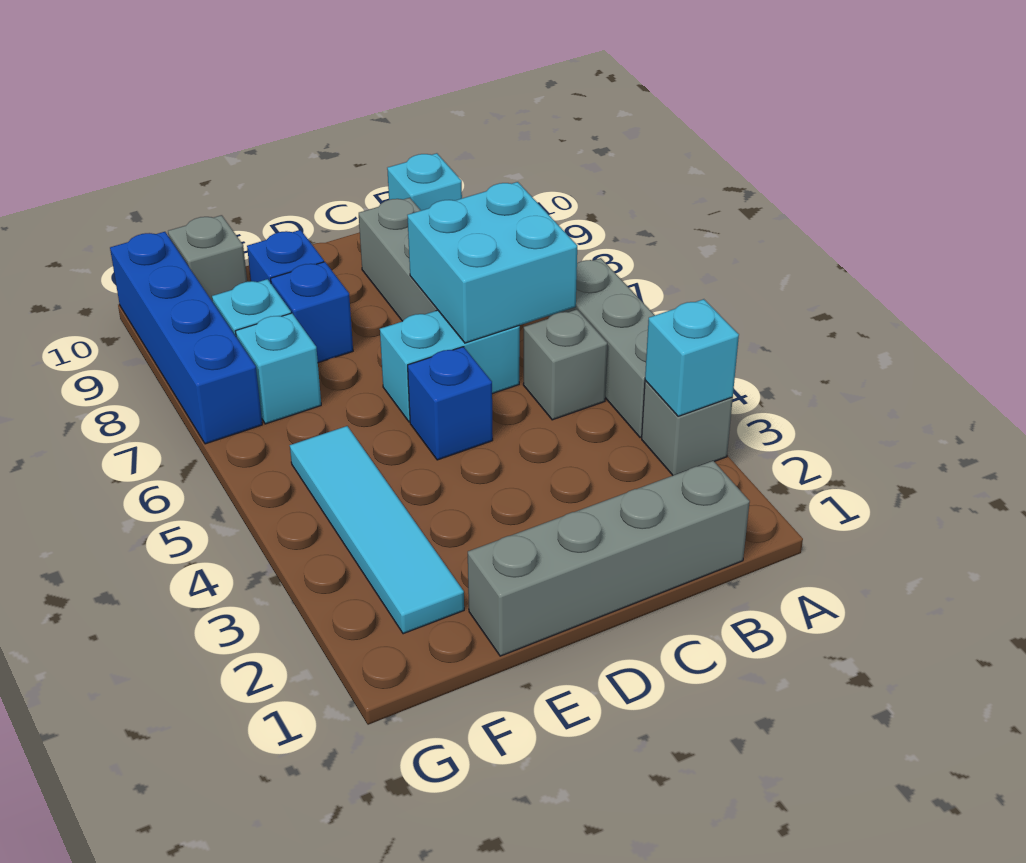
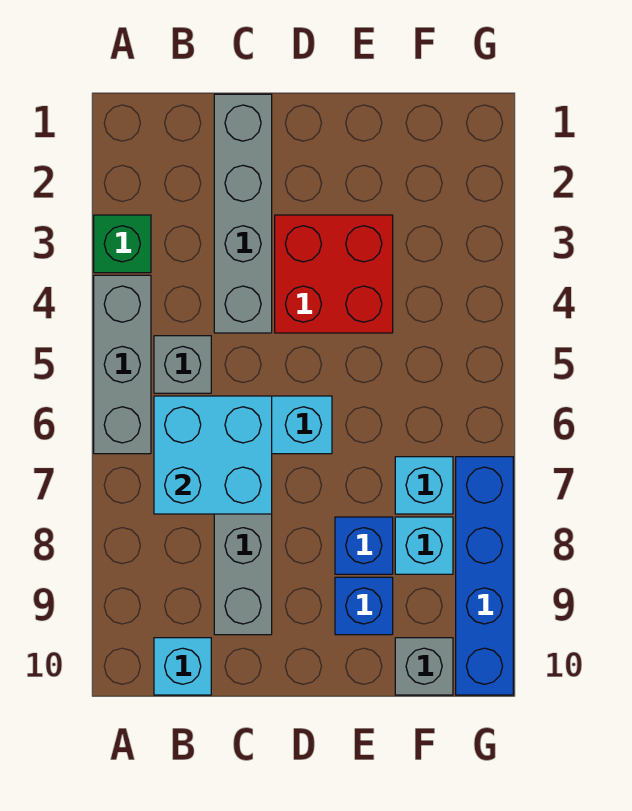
grey brick A3 level 1 -> green brick A3 level 1
cyan brick A3 level 2 -> none
grey brick B1:E1 level 1 -> grey brick C1:C4 level 1
none -> red brick D3:E4 level 1
blue brick D5 level 1 -> none
cyan tile F2:F5 level 1 -> none

